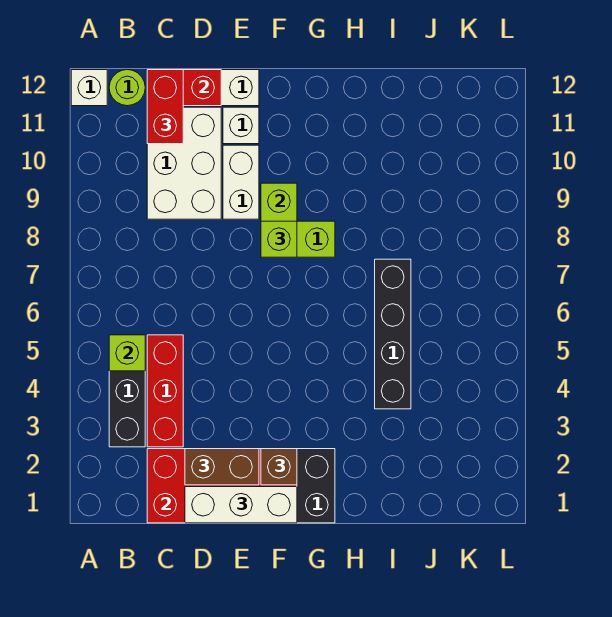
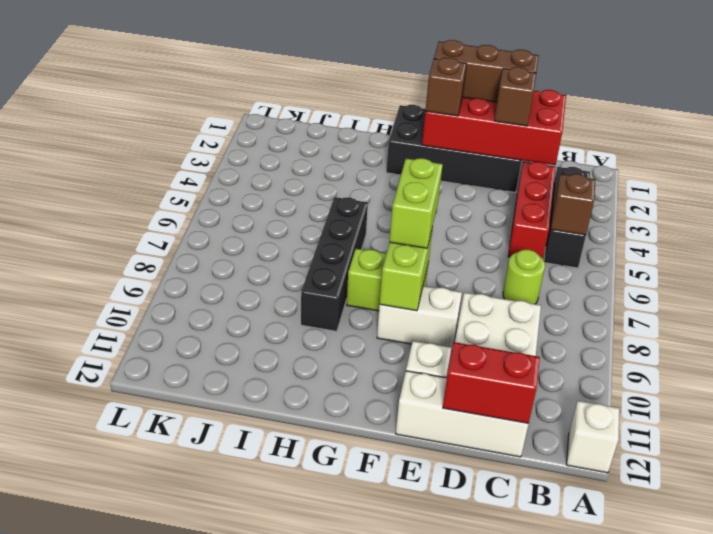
lime brick B5 level 2 -> brown brick B5 level 2
lime round brick B12 level 1 -> lime round brick C7 level 1
red brick C11:C12 level 3 -> none
white brick D1:F1 level 3 -> brown brick D1:F1 level 3
brown brick D2:E2 level 3 -> brown brick D2 level 3
white brick E9:E10 level 1 -> white brick E9:F9 level 1
lime brick F8 level 3 -> lime brick F7:F8 level 3
black brick I4:I7 level 1 -> black brick H6:H9 level 1

